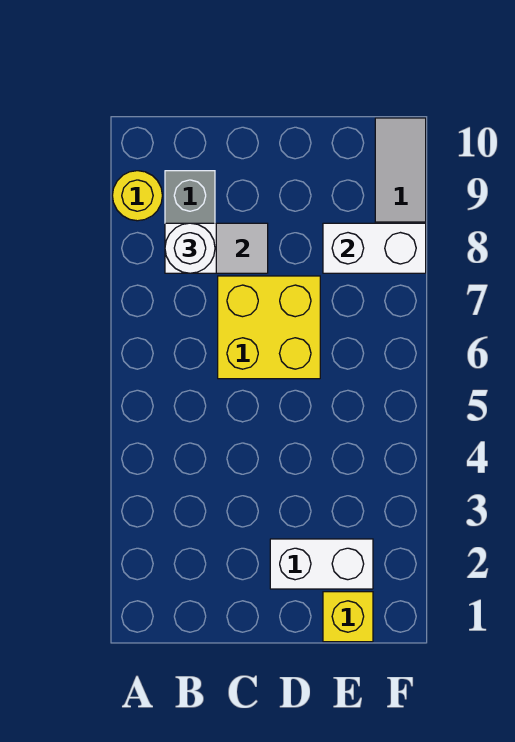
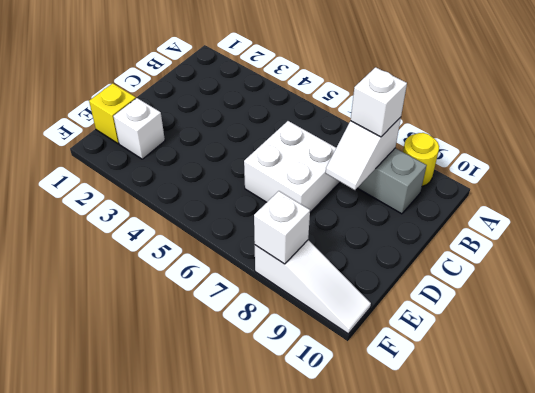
white round brick B8 level 3 -> white brick B8 level 3
yellow brick C6:D7 level 1 -> white brick C6:D7 level 1
white brick D2:E2 level 1 -> white brick E2 level 1
white brick E8:F8 level 2 -> white brick F8 level 2

